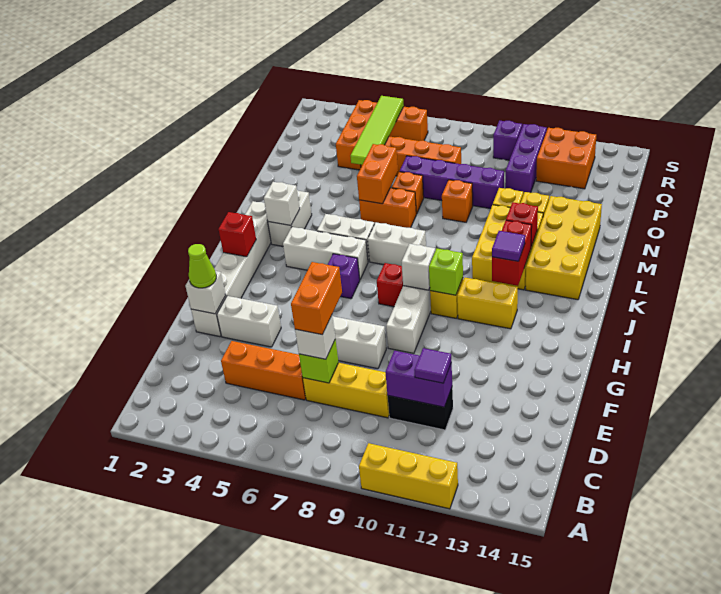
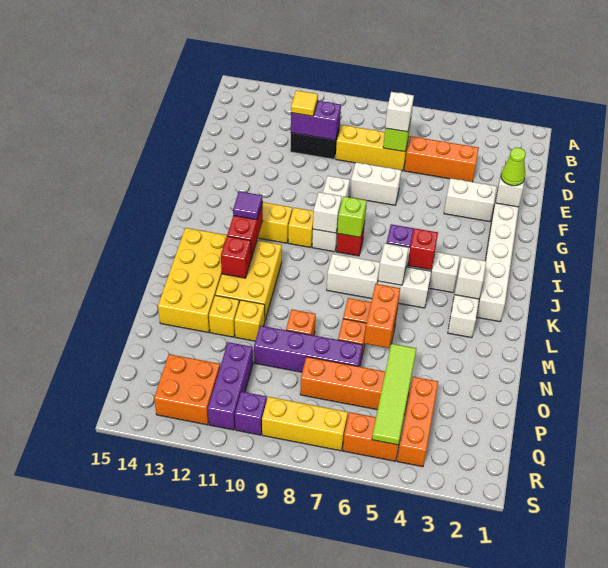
yellow brick A10:A12 level 1 -> yellow brick R7:R9 level 1
orange brick D7:E7 level 4 -> none
purple tile D11 level 3 -> yellow tile D11 level 3
red brick I2 level 2 -> red brick J5 level 2
lime brick I10 level 2 -> lime brick I8 level 2
none -> white brick K6 level 2

